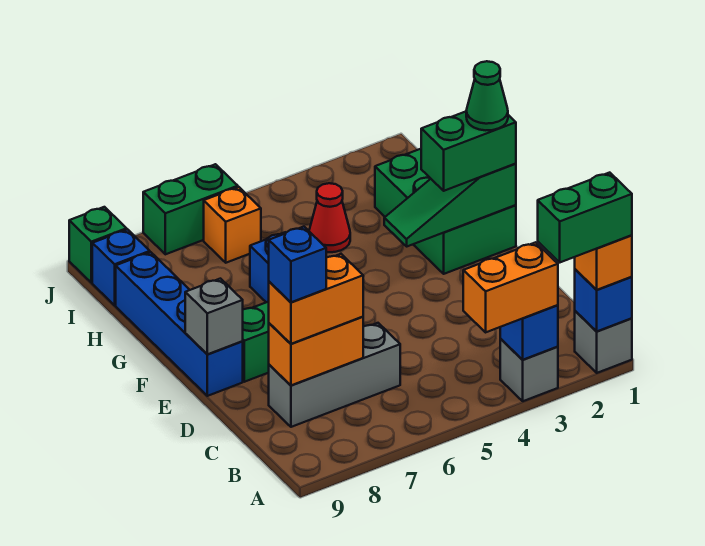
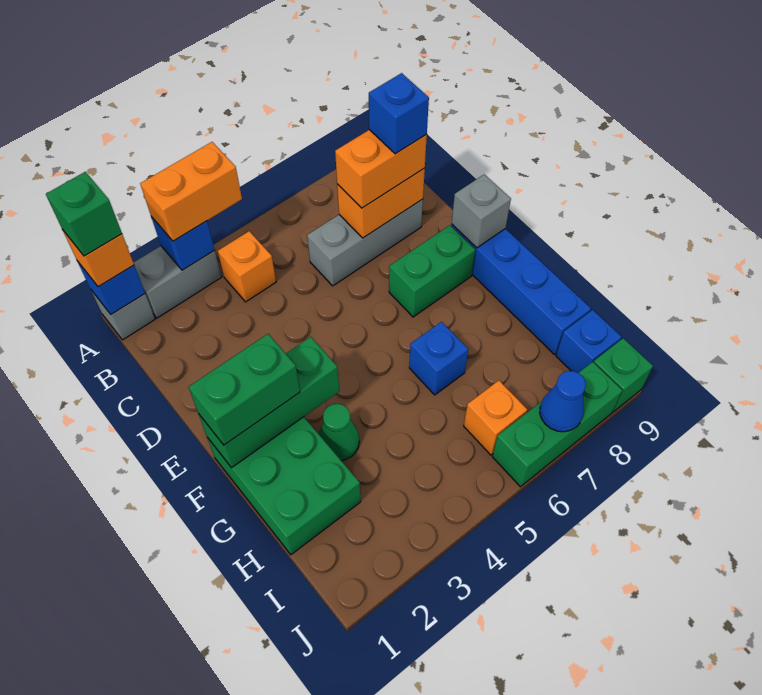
green brick A1:A2 level 4 -> green brick A1 level 4
grey brick A3 level 1 -> grey brick A2:A3 level 1
none -> orange brick B4 level 1
green slope F1:F3 level 2 top 1 -> green brick F1:F3 level 2
green cone F1 level 4 -> green cone G3 level 1
red cone H4 level 1 -> none
green brick J6:J7 level 1 -> green brick J6:J8 level 1
none -> blue cone J7 level 2

